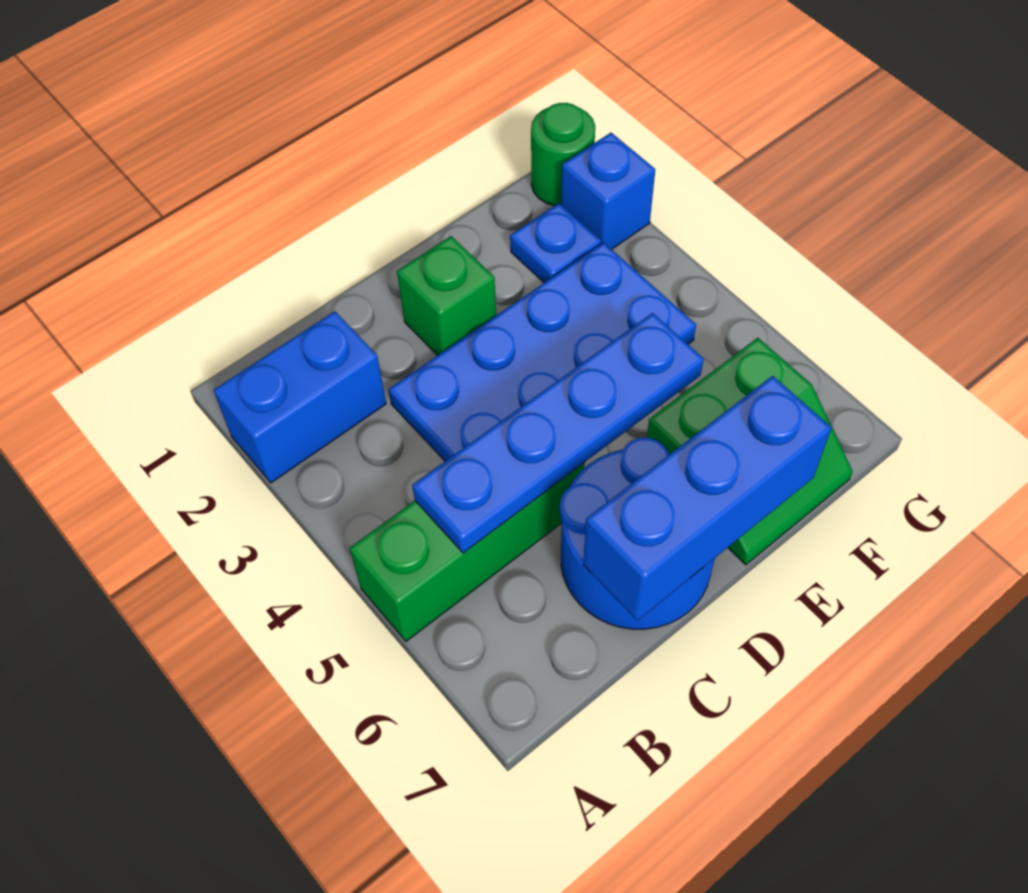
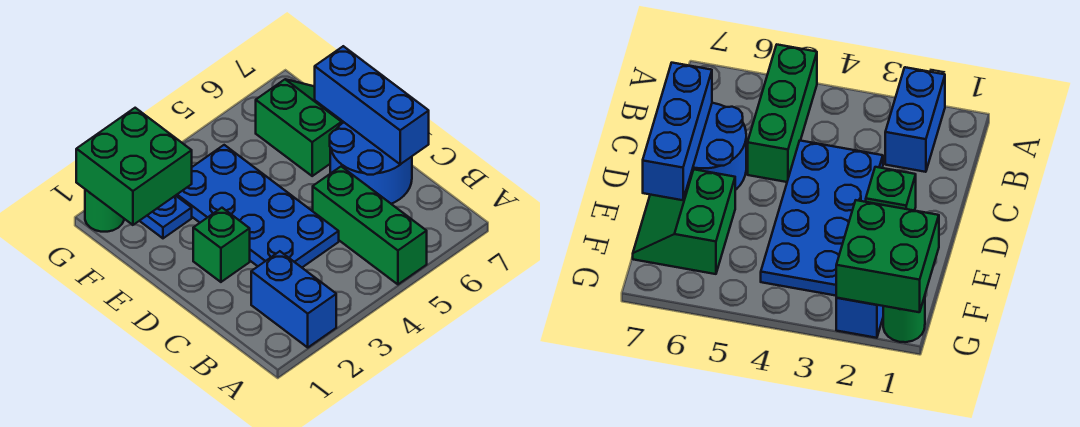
blue plate B5:E5 level 2 -> none
none -> green brick F1:G2 level 2

